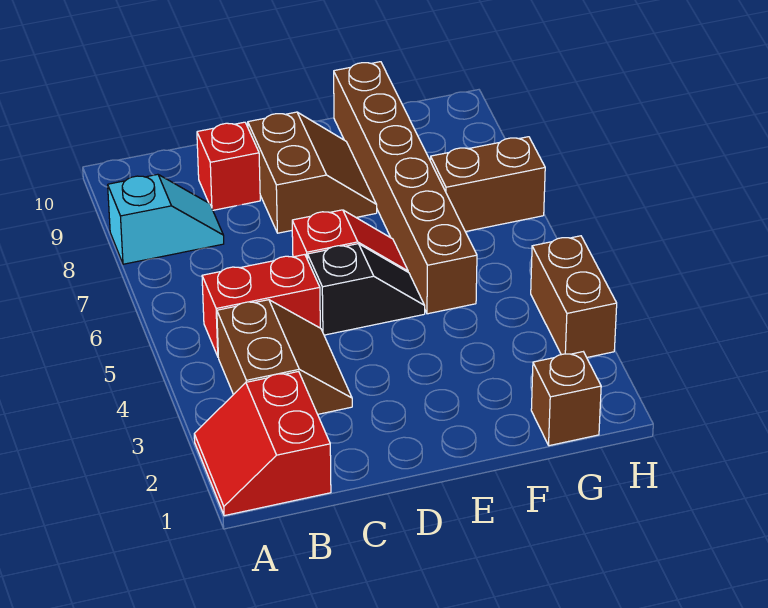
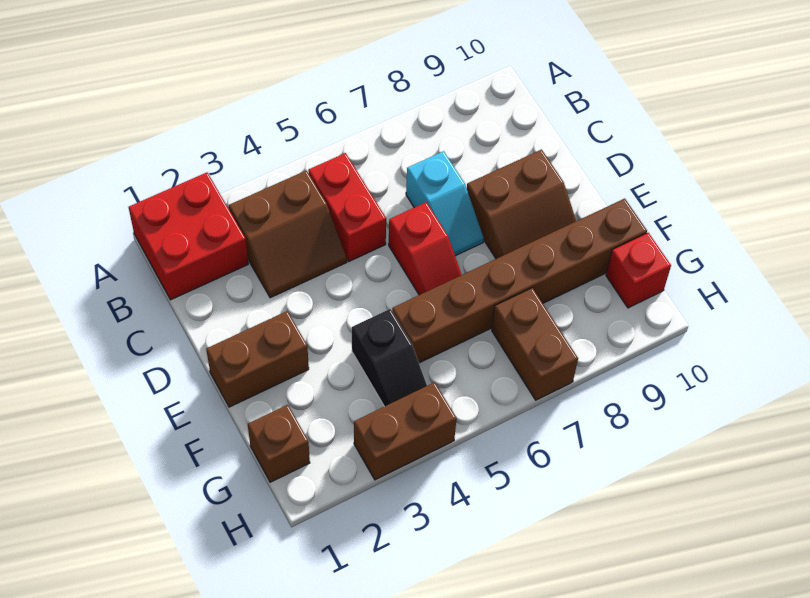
red slope A1:B2 level 1 top B -> red brick A1:B2 level 1
cyan slope A8:B8 level 1 top A -> cyan slope C7:D7 level 1 top C
red brick C9 level 1 -> red brick G10 level 1
black slope D5:E5 level 1 top D -> black slope F4:G4 level 1 top F
none -> brown brick E1:E2 level 1

